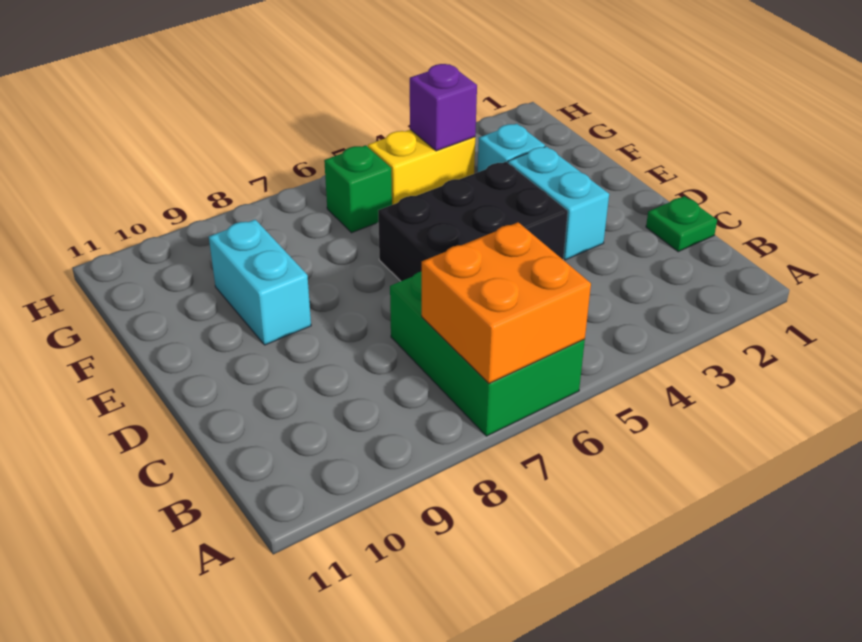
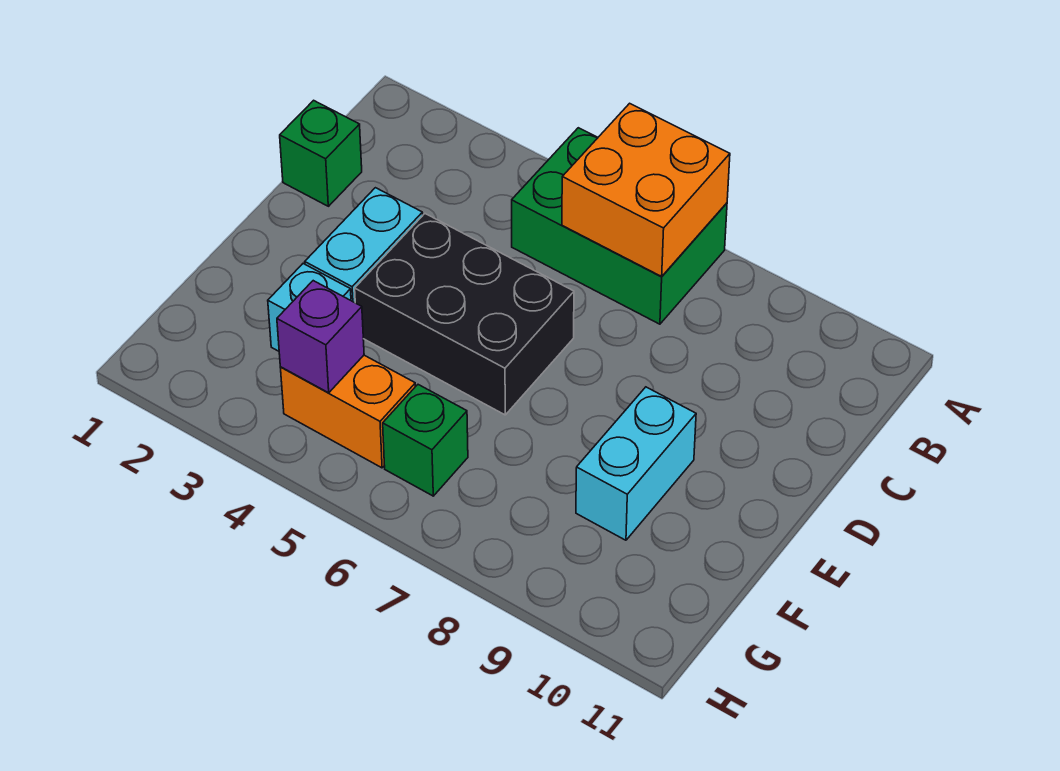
green brick A6:C7 level 1 -> green brick A5:B7 level 1
green plate C1 level 1 -> green brick C1 level 1
yellow brick G4:G5 level 1 -> orange brick G4:G5 level 1

